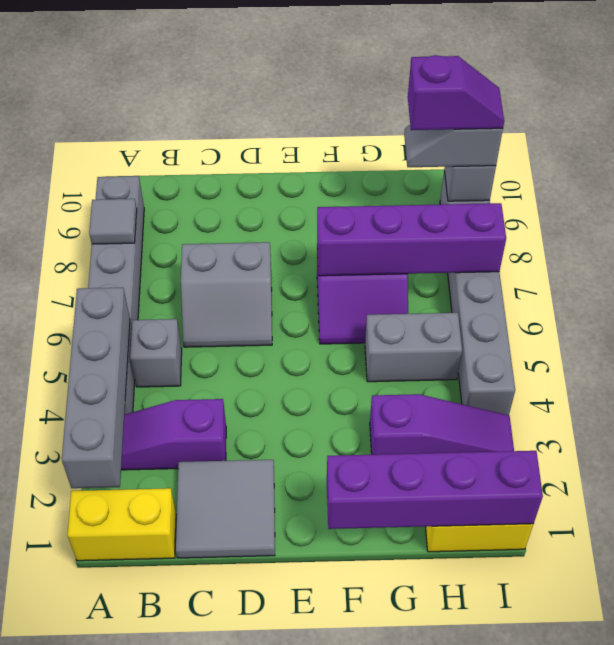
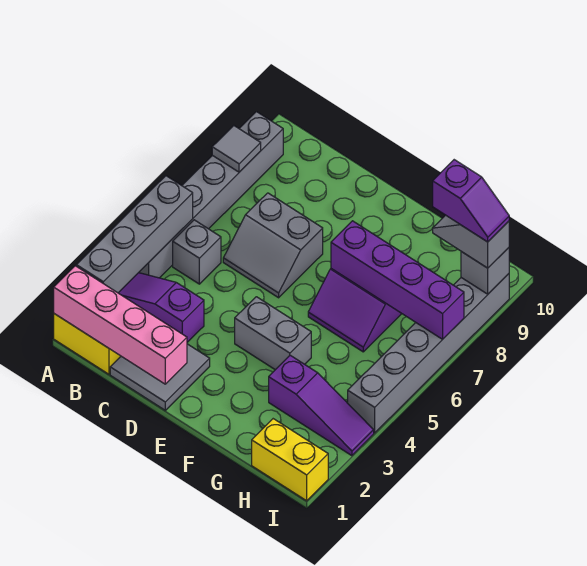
none -> pink brick A1:D1 level 2
purple brick F1:I1 level 2 -> none
grey brick G5:H5 level 1 -> grey brick E4:F4 level 1

